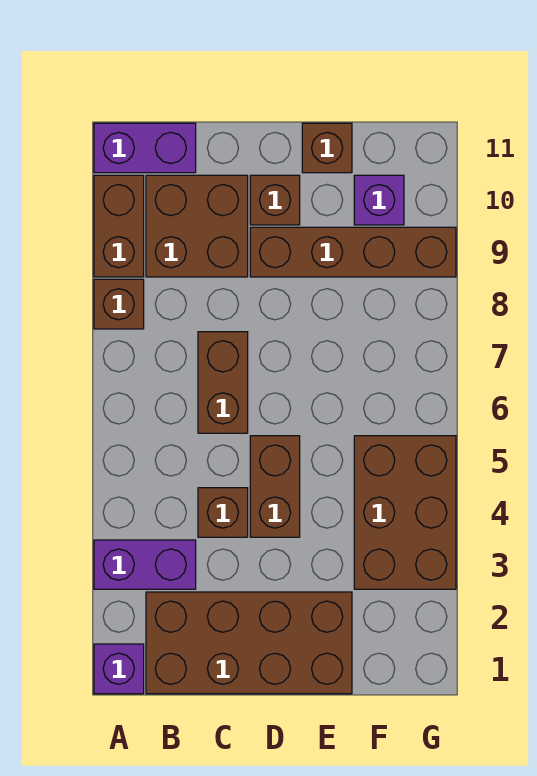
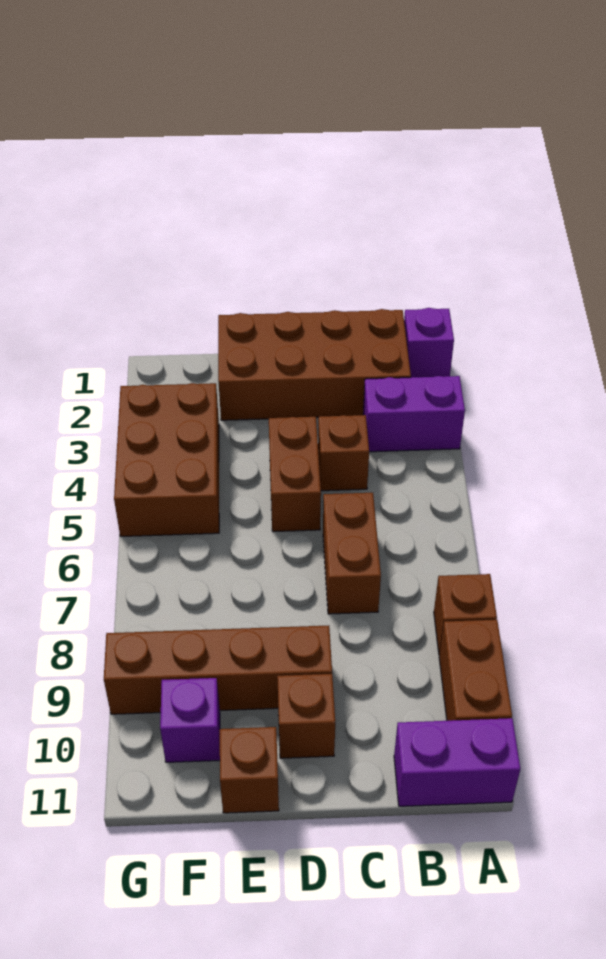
brown brick B9:C10 level 1 -> none

